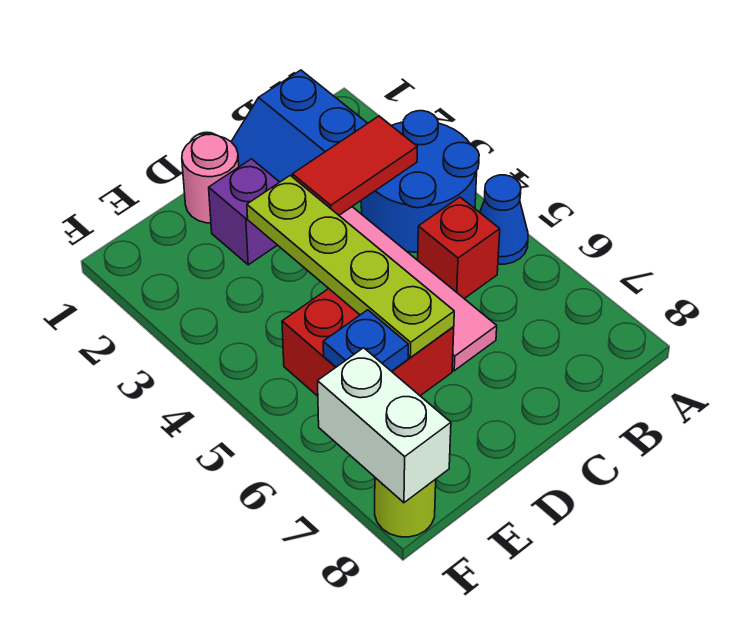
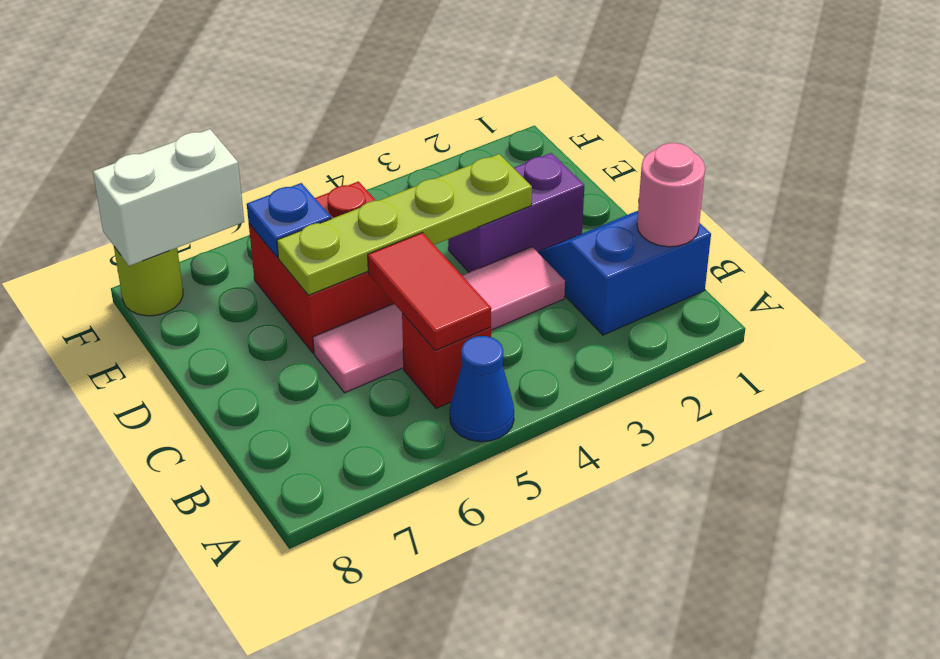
blue round brick A3:B4 level 1 -> none
red tile B3:C3 level 2 -> red tile B5:C5 level 2
pink round brick D1 level 1 -> pink round brick B1 level 2
purple brick D2 level 1 -> purple brick D2:D3 level 1

